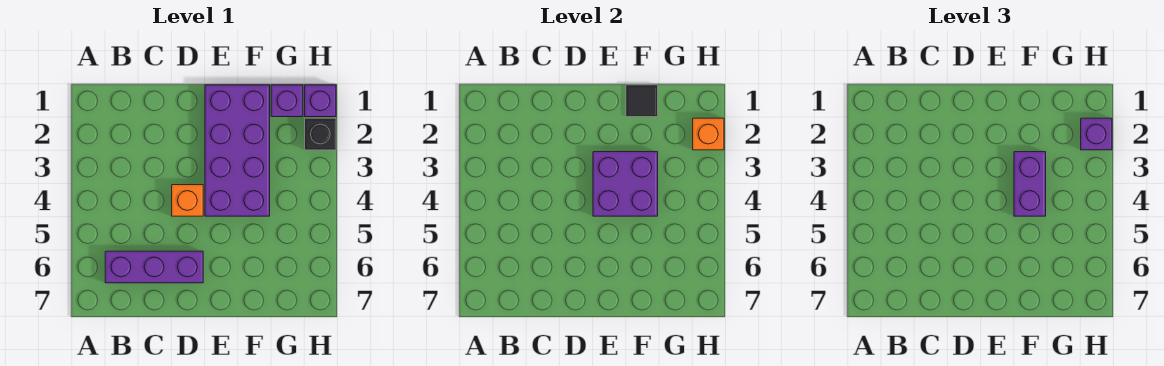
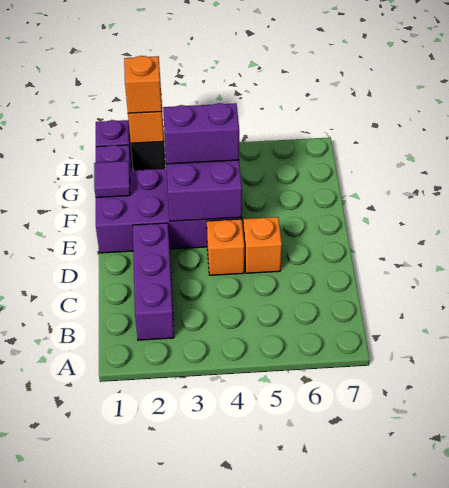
purple brick B6:D6 level 1 -> purple brick B2:D2 level 1
none -> orange brick D5 level 1
black tile F1 level 2 -> purple tile F1 level 2
purple brick H2 level 3 -> orange brick H2 level 3

